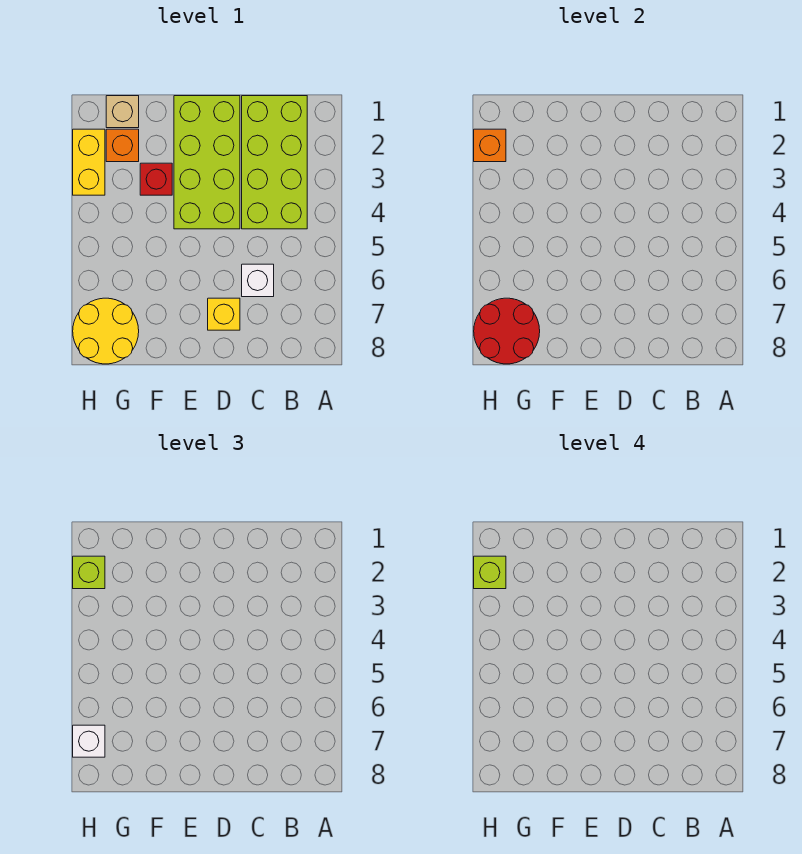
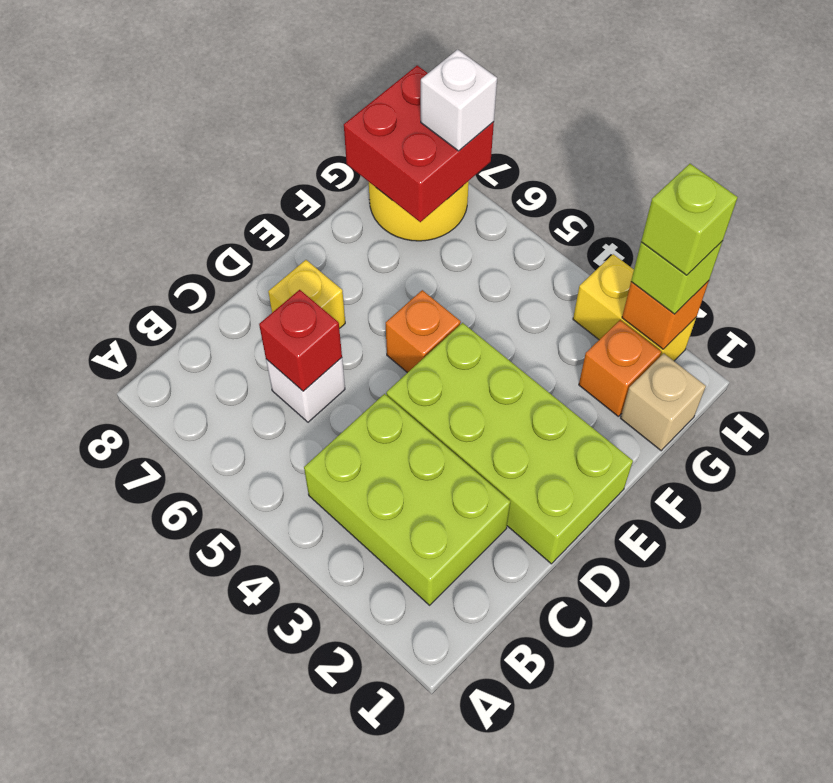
lime brick B1:C4 level 1 -> lime brick B2:C4 level 1
none -> orange brick E5 level 1
red brick F3 level 1 -> red brick C6 level 2
red round brick G7:H8 level 2 -> red brick G7:H8 level 2

